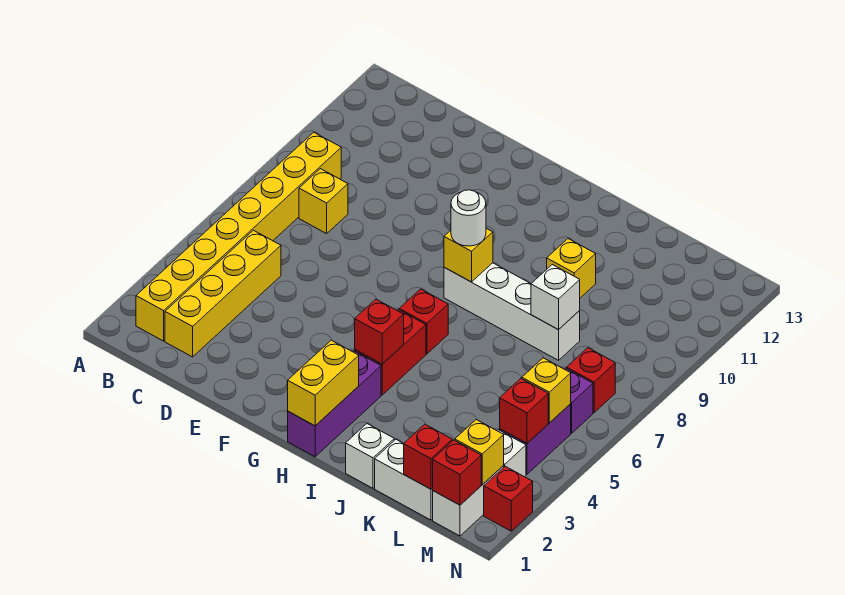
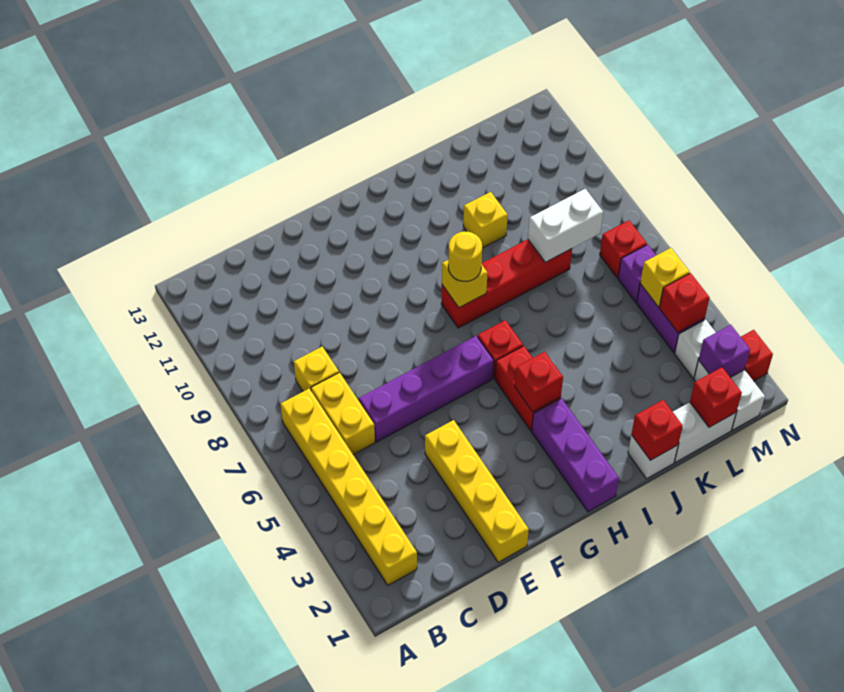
yellow brick B2:B9 level 1 -> yellow brick B2:B7 level 1
yellow brick C2:C5 level 1 -> yellow brick E1:E4 level 1
none -> purple brick D6:G6 level 1
yellow brick H1:H2 level 2 -> yellow brick C6:C7 level 1
white brick H8:K8 level 1 -> red brick H8:K8 level 1
white round brick H8 level 3 -> yellow round brick H8 level 3
white brick K8 level 2 -> white brick K8:L8 level 2
red brick M1 level 2 -> red brick J1 level 2
yellow brick M2 level 2 -> purple brick M2 level 2

